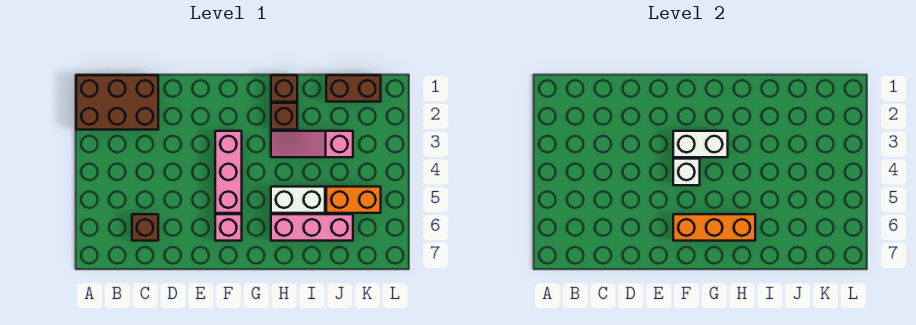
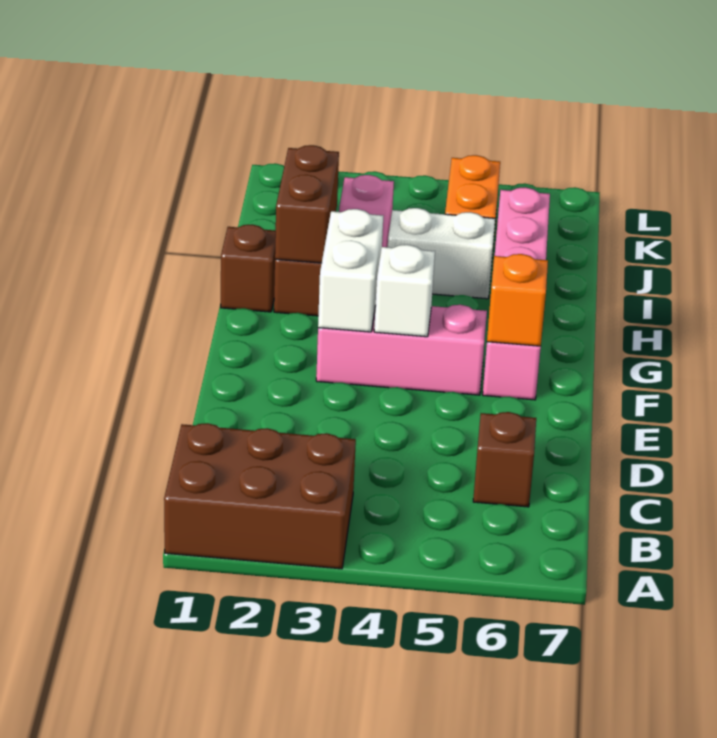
brown brick A1:C2 level 1 -> brown brick A1:B3 level 1
orange brick F6:H6 level 2 -> orange brick F6 level 2
white brick H5:I5 level 1 -> white brick I4:I5 level 1
brown brick J1:K1 level 1 -> brown brick H2:I2 level 2

